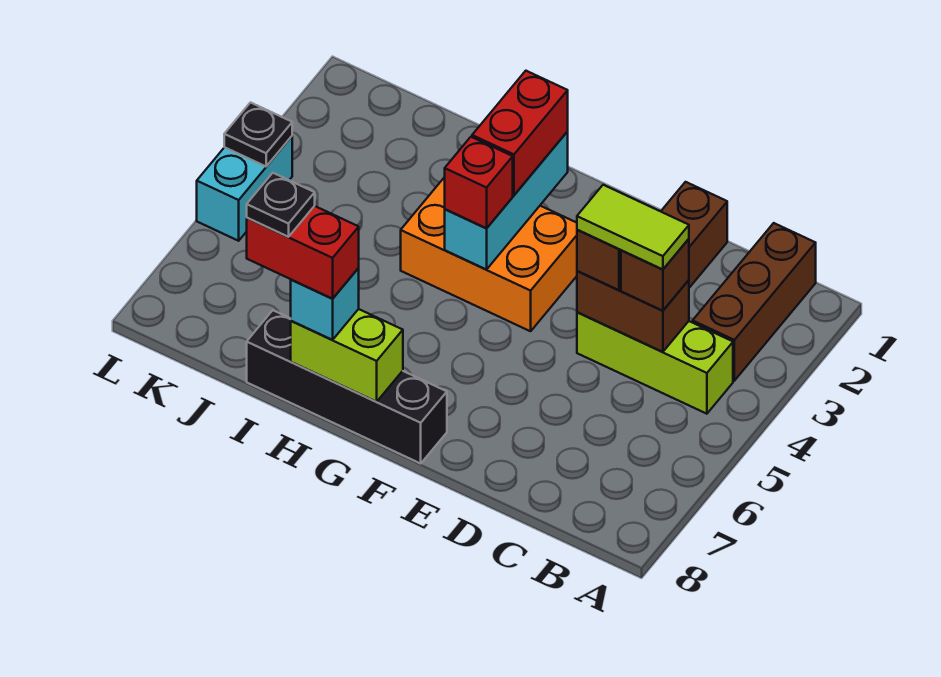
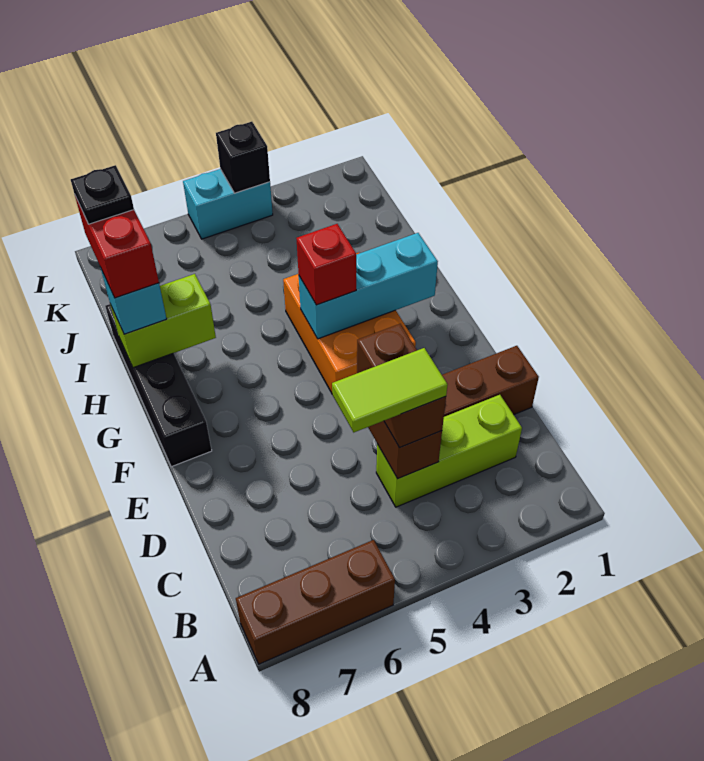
brown brick B1:B3 level 1 -> brown brick A6:A8 level 1
lime brick B4:D4 level 1 -> lime brick C2:C4 level 1
lime tile C4:D4 level 4 -> lime tile C4:C5 level 4
red brick G2:G3 level 3 -> none
lime brick G8:H8 level 2 -> lime brick H7:H8 level 2
black plate L4 level 2 -> black brick L4 level 2

